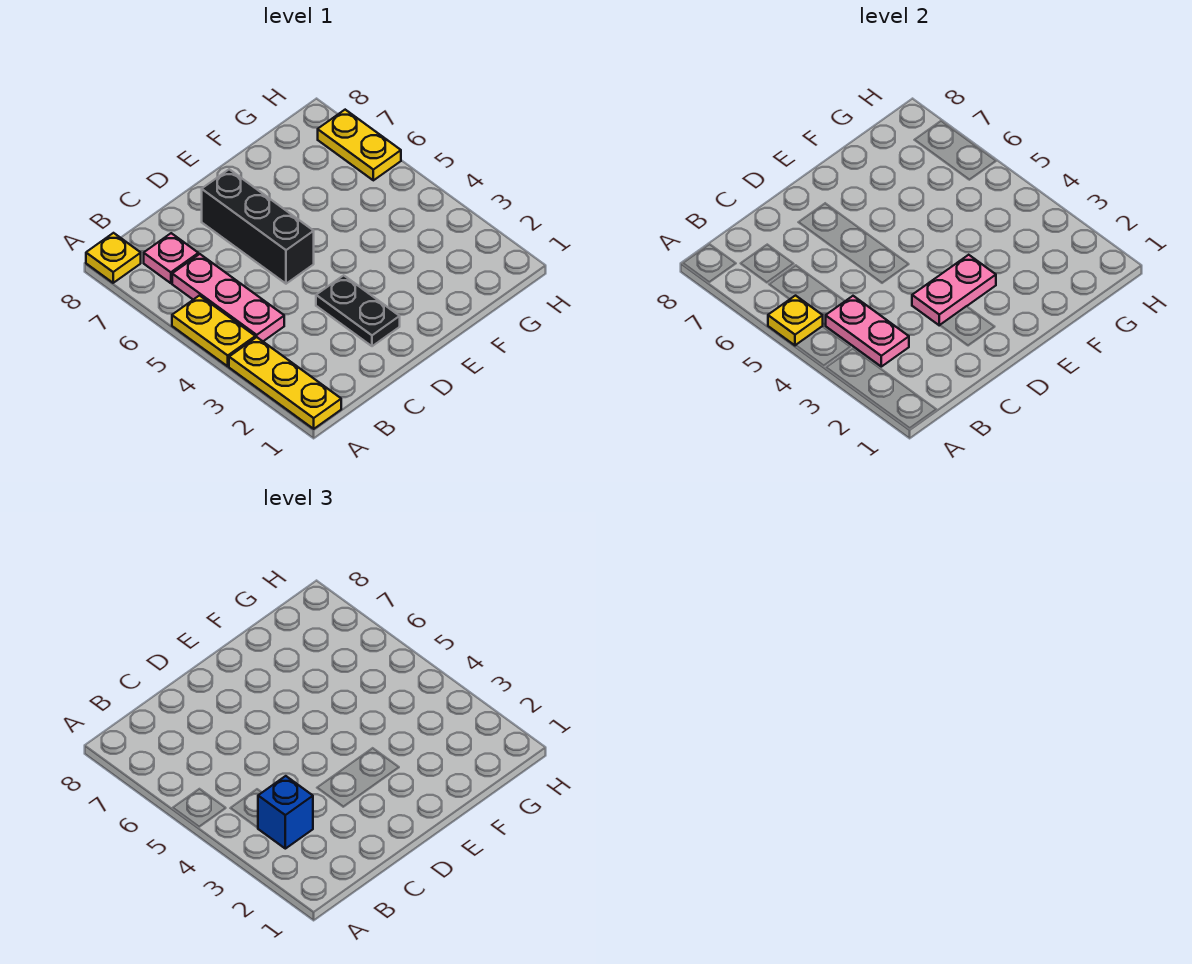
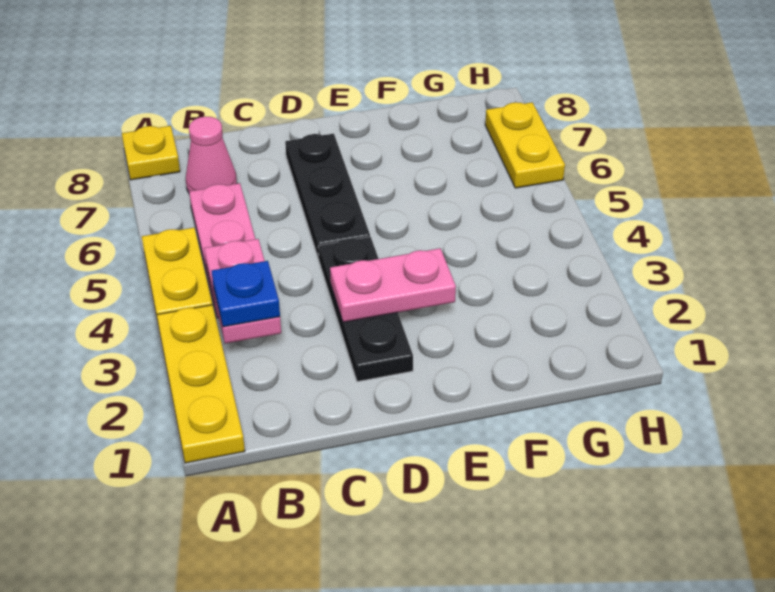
yellow plate A5 level 2 -> none
blue brick B3 level 3 -> blue plate B3 level 3
pink plate B7 level 1 -> pink cone B7 level 1
black plate D2:D3 level 1 -> black plate D2:D4 level 1
black brick D5:D7 level 1 -> black plate D5:D7 level 1

